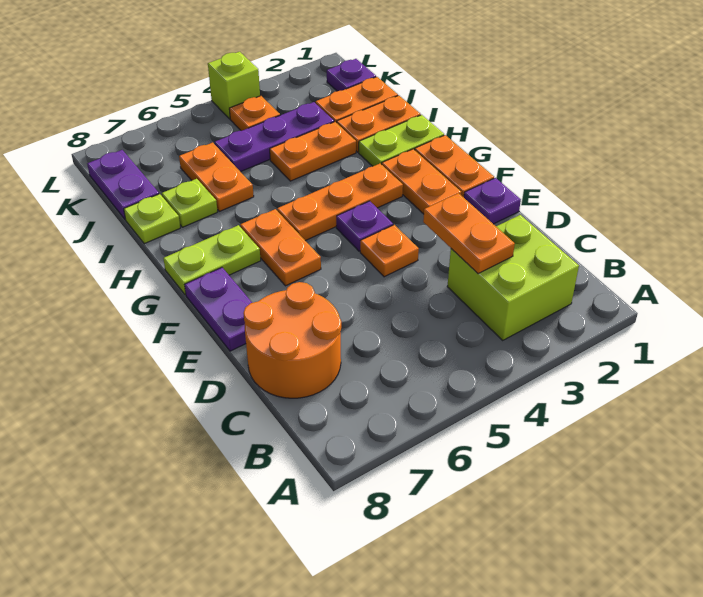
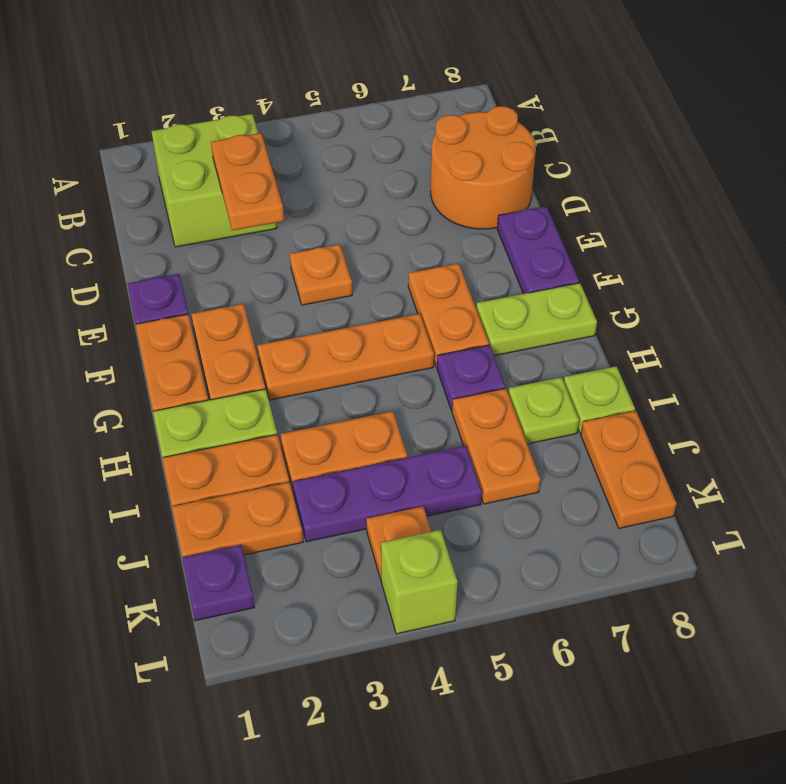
purple plate F4 level 1 -> purple plate H6 level 1
purple plate J8:K8 level 1 -> orange plate J8:K8 level 1

